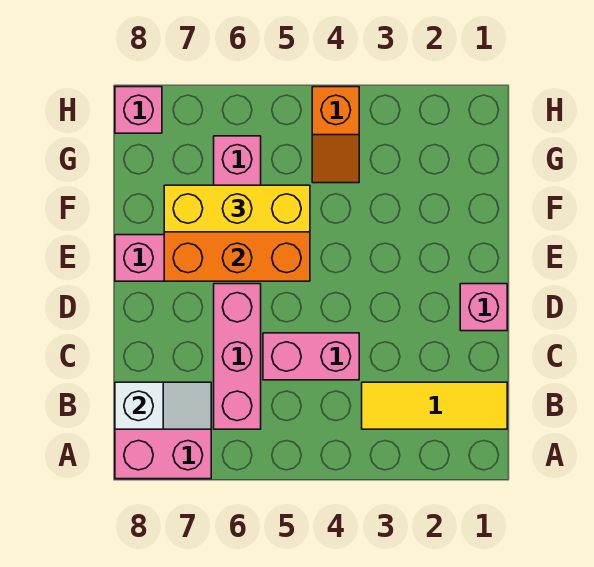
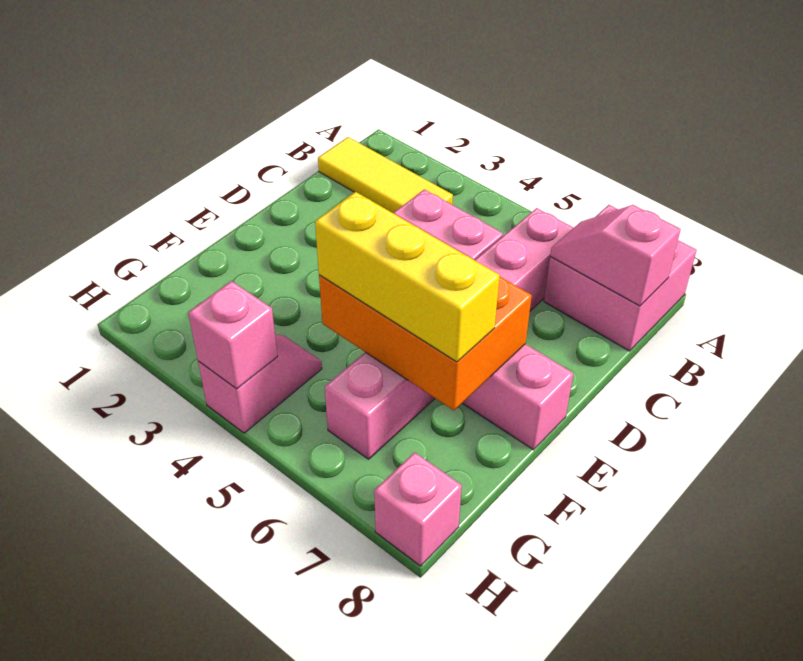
white slope B7:B8 level 2 top 8 -> pink slope B7:B8 level 2 top 8
pink brick D1 level 1 -> pink brick H4 level 2
orange slope G4:H4 level 1 top H -> pink slope G4:H4 level 1 top H

